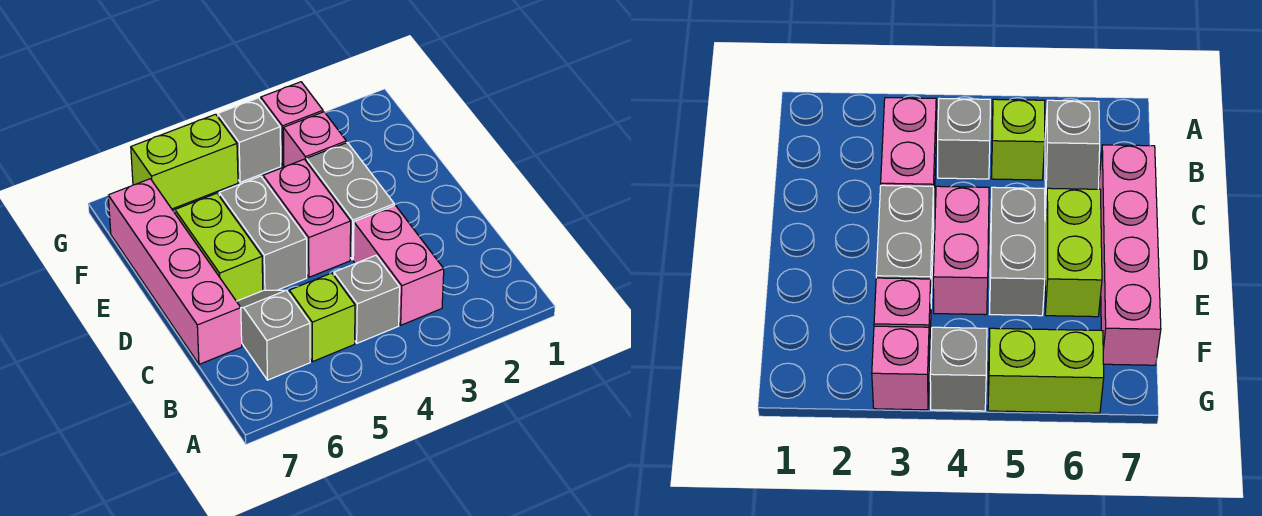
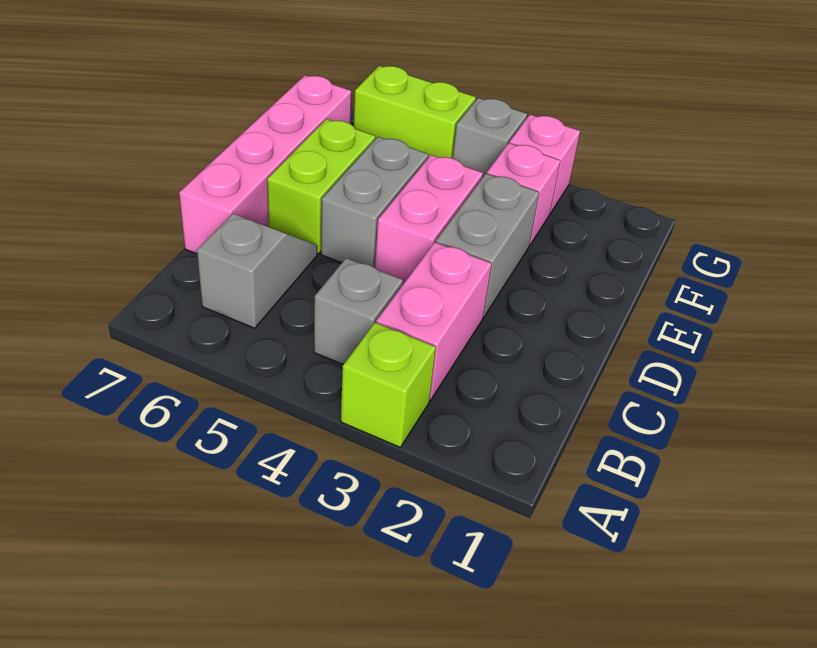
lime brick B5 level 1 -> lime brick A3 level 1

